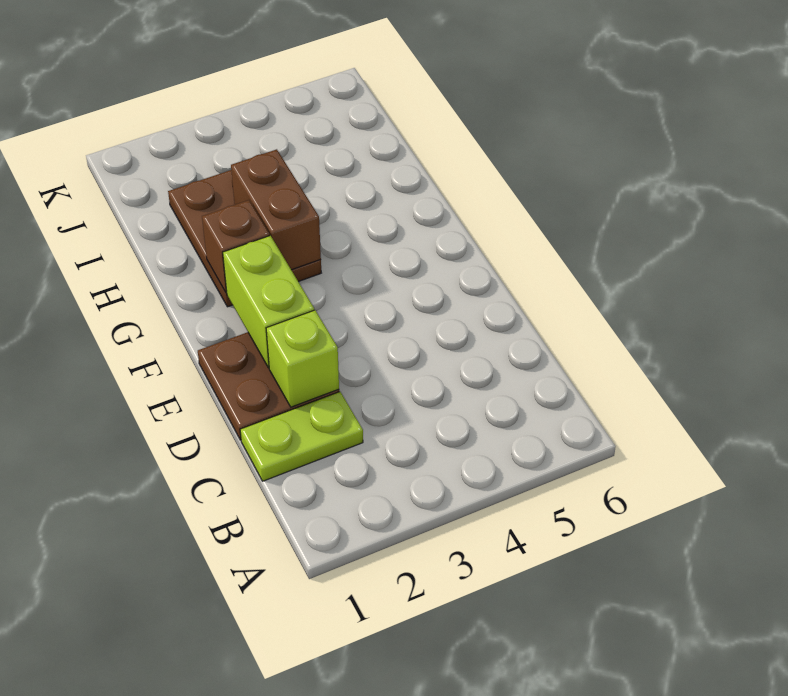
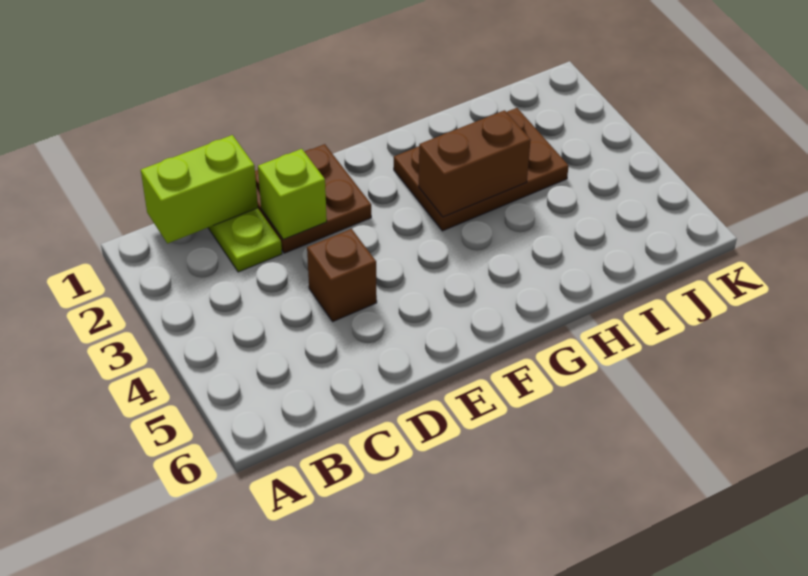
lime brick E2:F2 level 2 -> lime brick B1:C1 level 2
brown brick G2 level 2 -> brown brick D4 level 1

